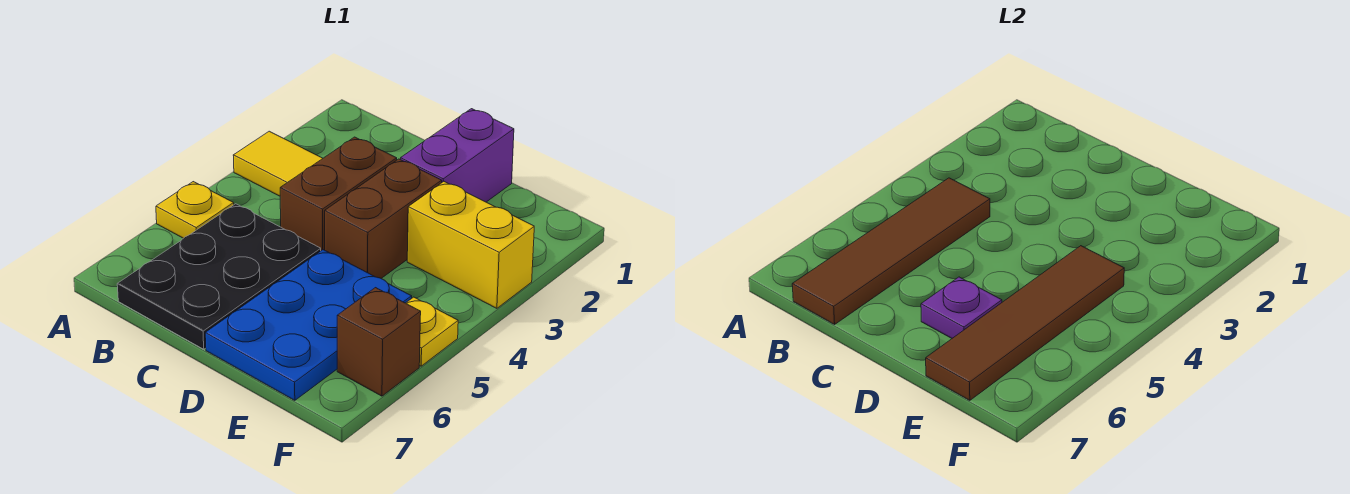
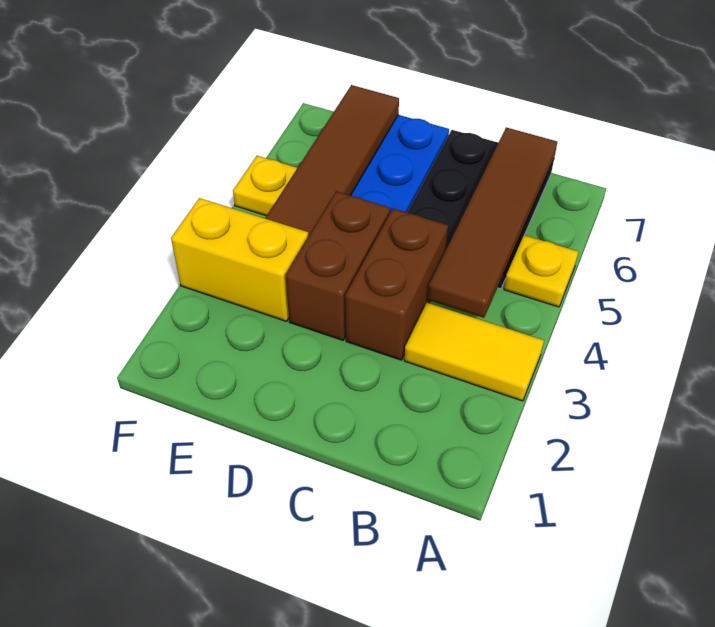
purple brick D1:D2 level 1 -> none
purple plate D6 level 2 -> none
brown brick F6 level 1 -> none

